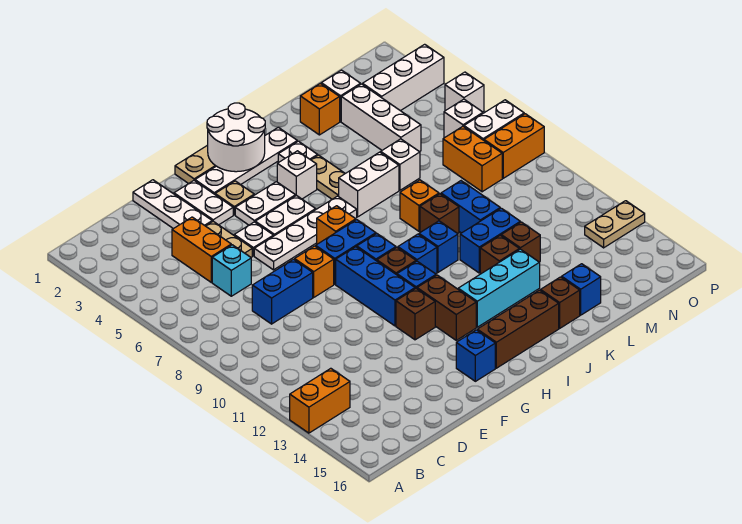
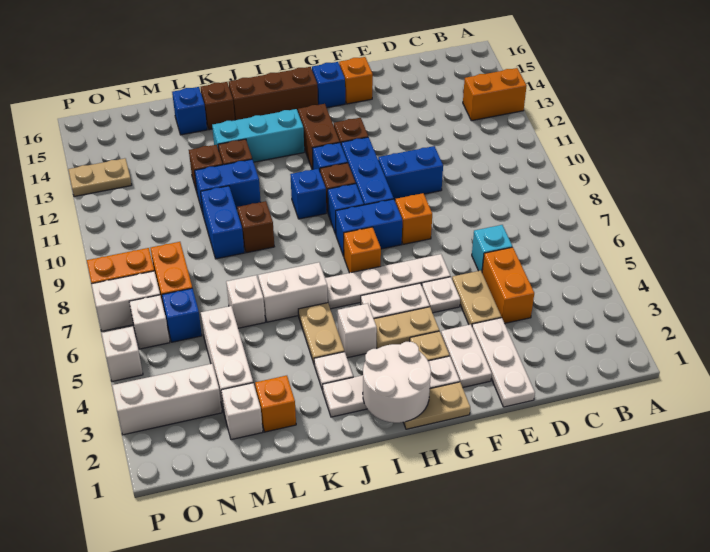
blue brick D8:E8 level 1 -> blue brick E10:F10 level 1
white plate G4:H4 level 1 -> tan plate G4:H4 level 1
blue brick J10 level 1 -> blue brick N6 level 1
orange brick K8 level 1 -> orange brick F15 level 1

